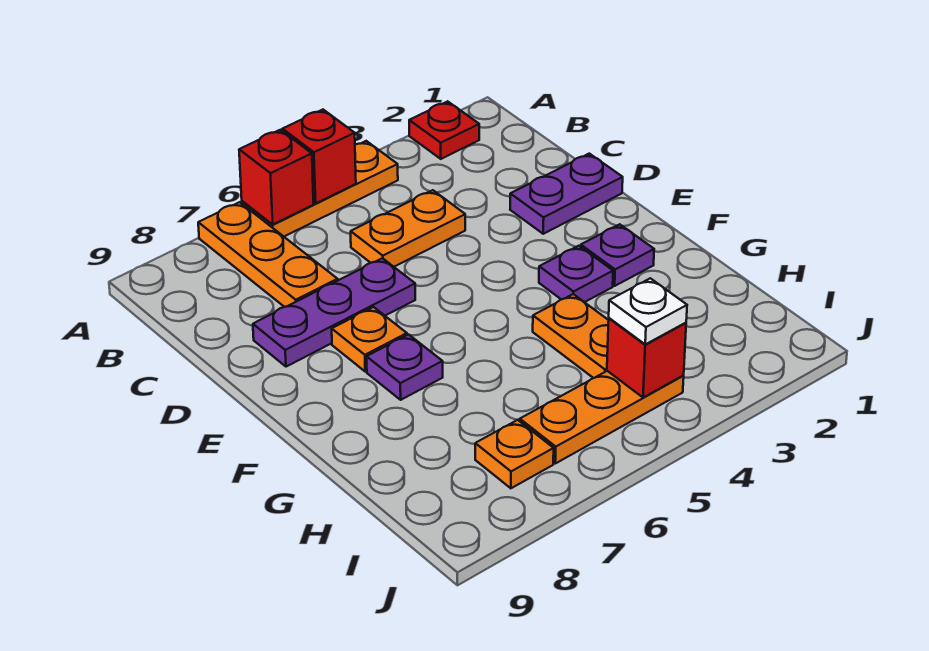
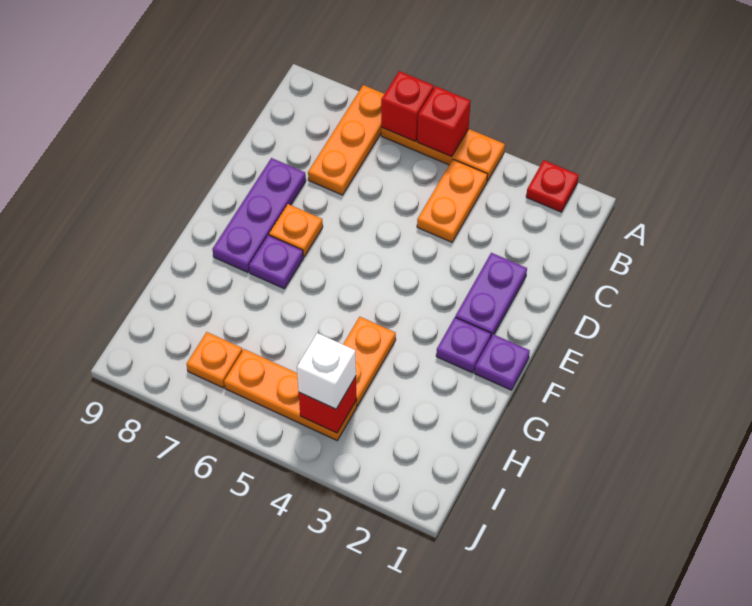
orange plate C4:C5 level 1 -> orange plate B4:C4 level 1
purple plate D1:D2 level 1 -> purple plate D2:E2 level 1
purple plate D6:D8 level 1 -> purple plate D8:F8 level 1
purple plate F3 level 1 -> purple plate F1 level 1
white plate I4 level 3 -> white brick I4 level 3

